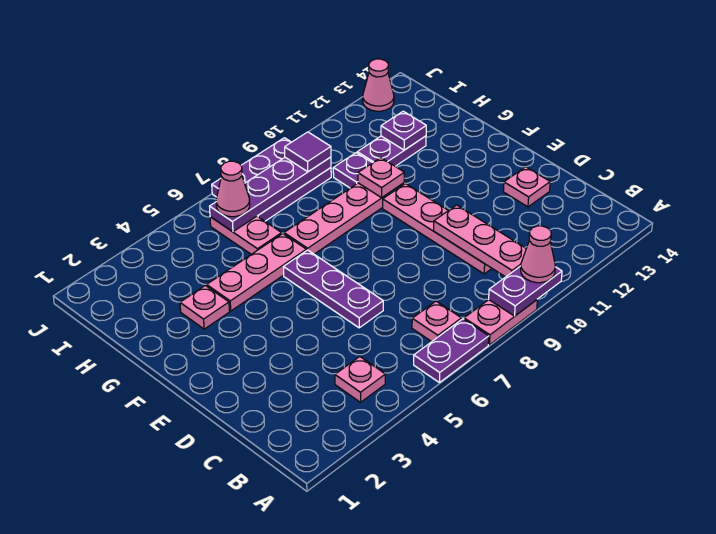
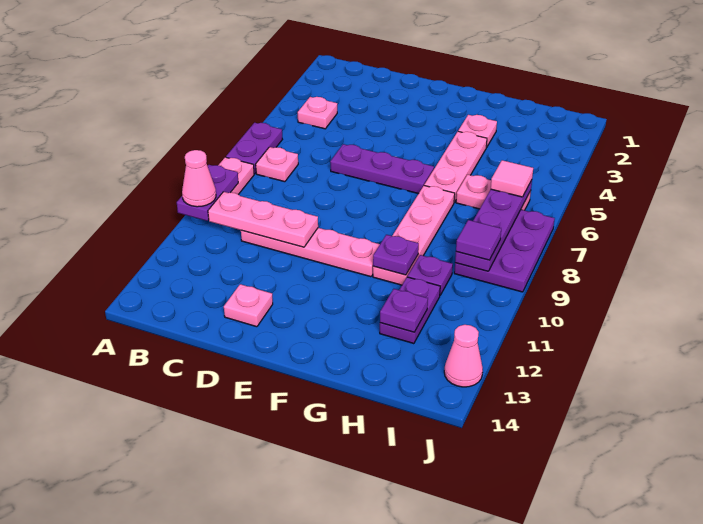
pink plate G10 level 2 -> purple plate G10 level 2
pink cone I6 level 3 -> pink tile I6 level 3

